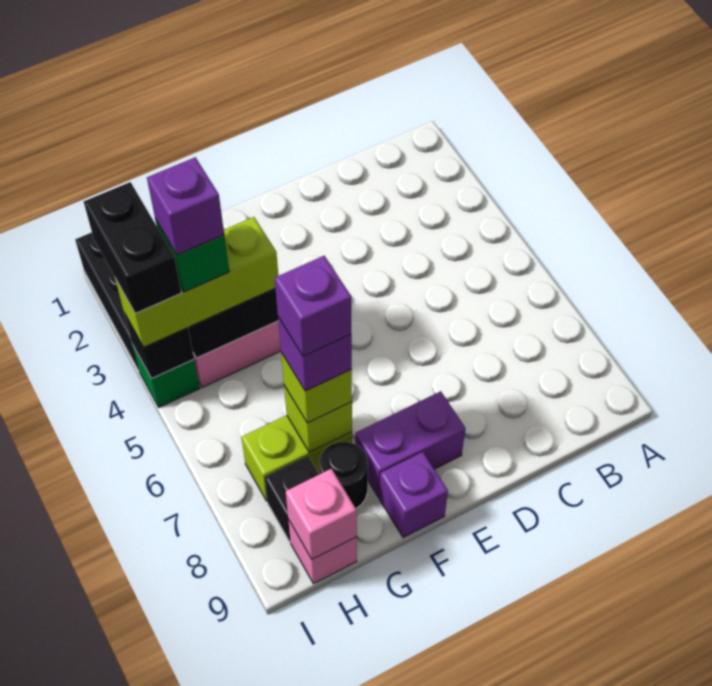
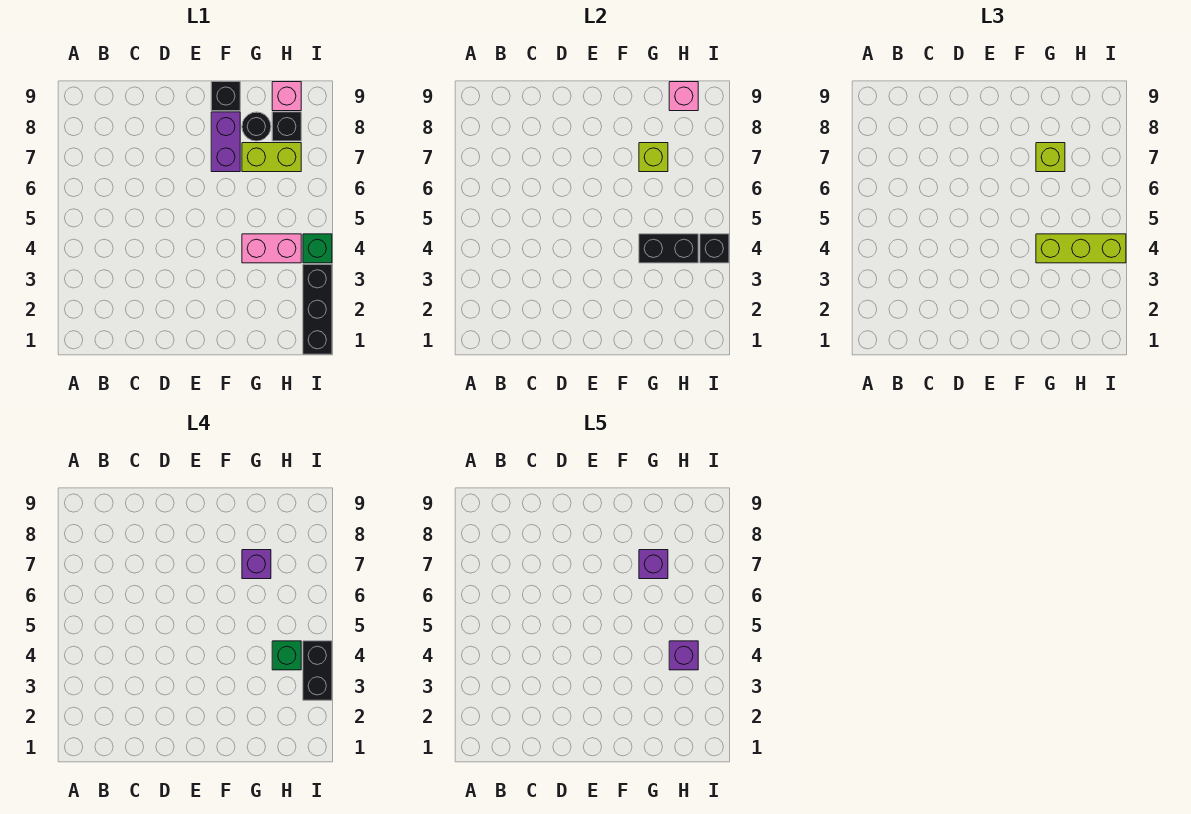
purple brick E8:F8 level 1 -> purple brick F7:F8 level 1
purple brick F9 level 1 -> black brick F9 level 1

